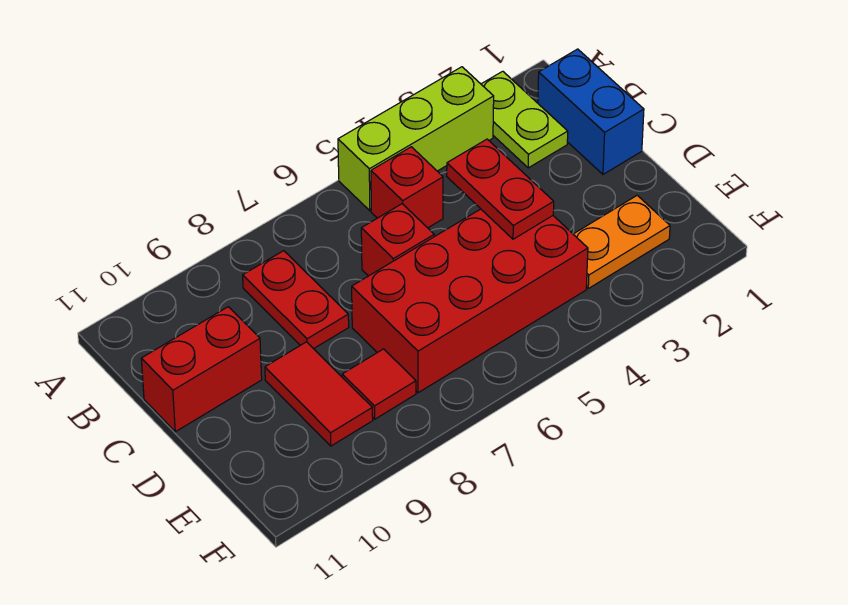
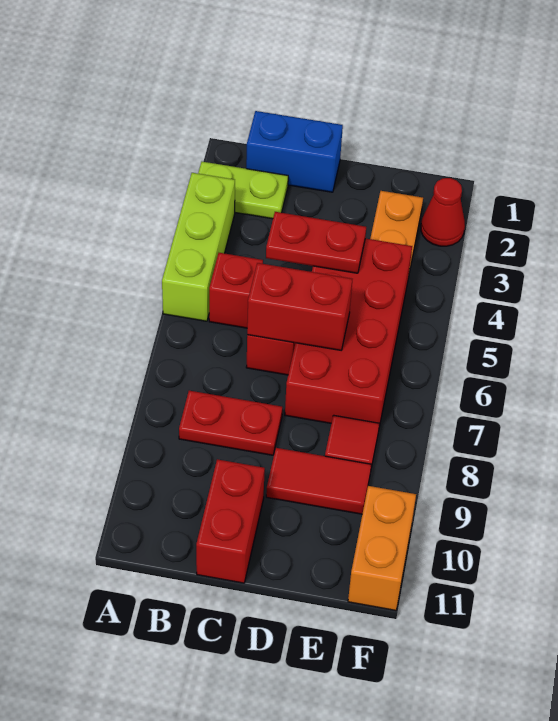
none -> red brick C6:D6 level 2
none -> red cone F2 level 1
none -> orange brick F10:F11 level 1

